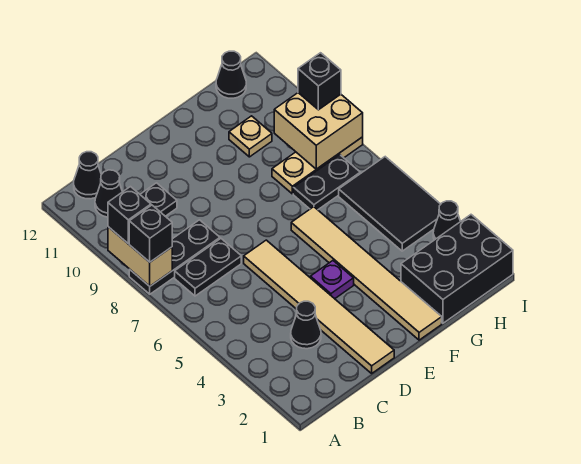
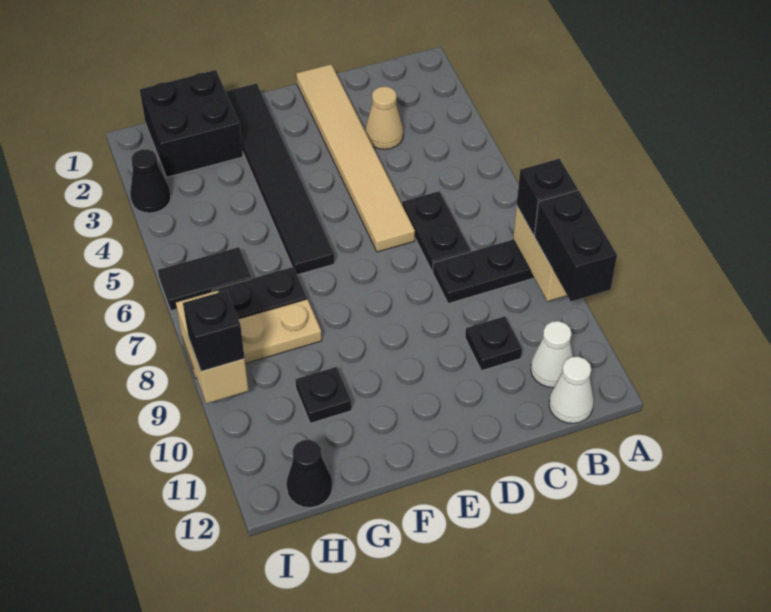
black brick A9 level 3 -> black brick A9:A10 level 3
black plate B7:C7 level 1 -> black plate C6:C7 level 1
black cone B11 level 1 -> white cone B11 level 1
black cone B12 level 1 -> white cone B12 level 1
black cone C3 level 1 -> tan cone C3 level 1
purple plate E4 level 1 -> none
tan tile F1:F6 level 1 -> black tile F1:F6 level 1
black brick G1:I2 level 1 -> black brick G1:H2 level 1
tan plate G10 level 1 -> black plate G10 level 1
black tile H4:I6 level 1 -> black tile H6:I6 level 1
tan brick H8:I9 level 2 -> tan brick I8:I9 level 2

